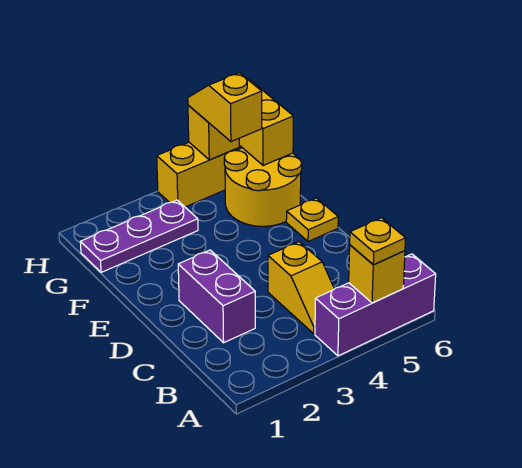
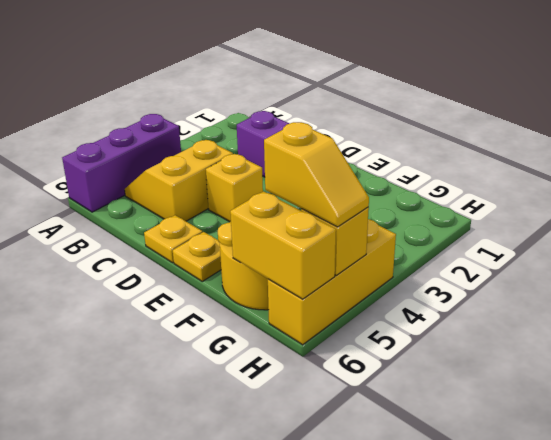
yellow brick A5 level 2 -> yellow brick D4 level 1
yellow plate A5 level 3 -> yellow plate D6 level 1
yellow slope B4:C4 level 1 top C -> yellow slope B4:C5 level 1 top C
purple plate G1:G3 level 1 -> none

